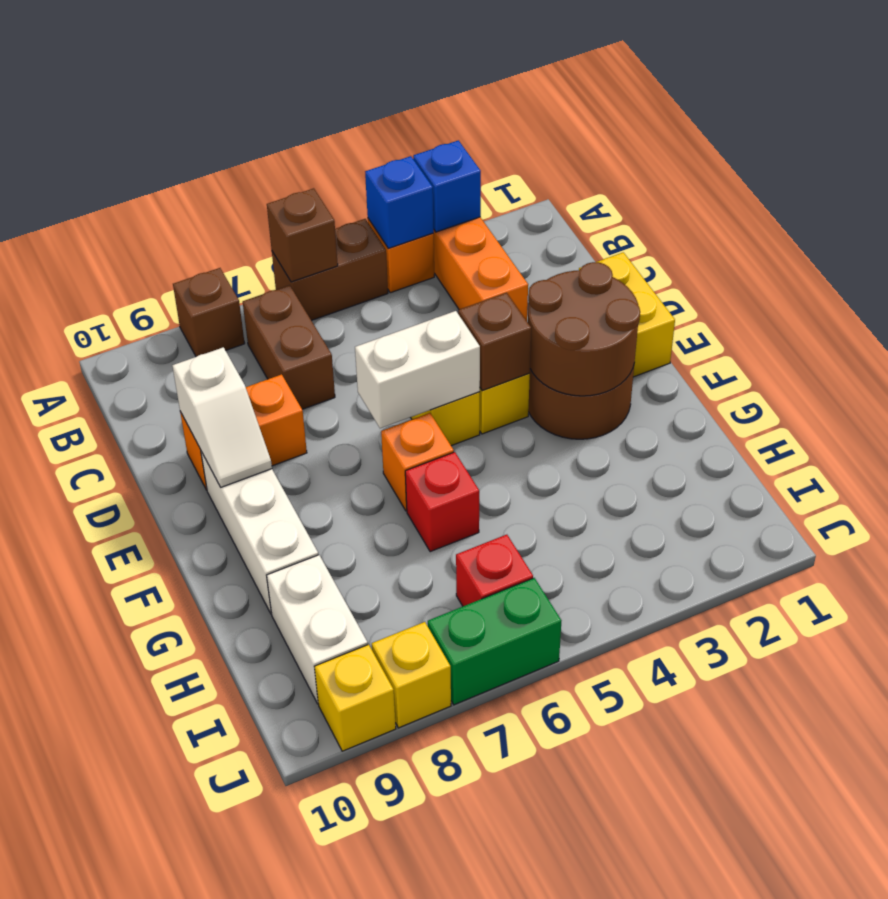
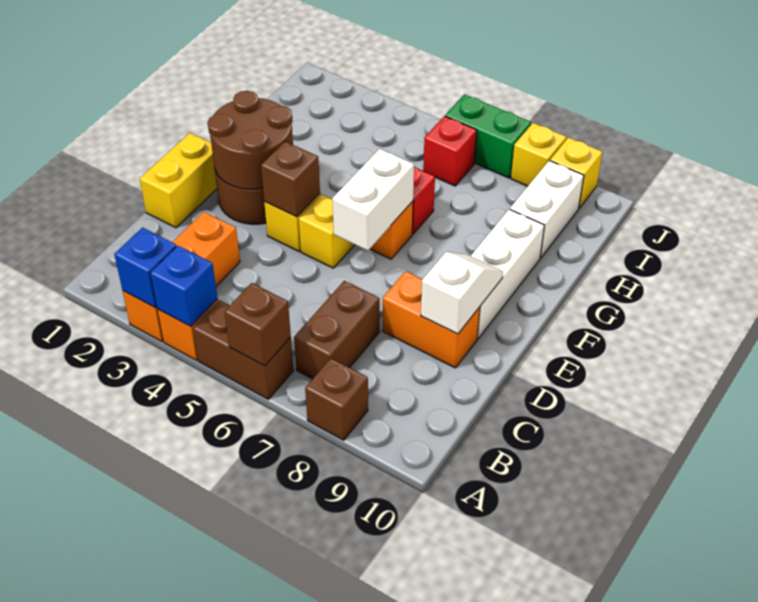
white brick E5:E6 level 2 -> white brick E6:F6 level 2

